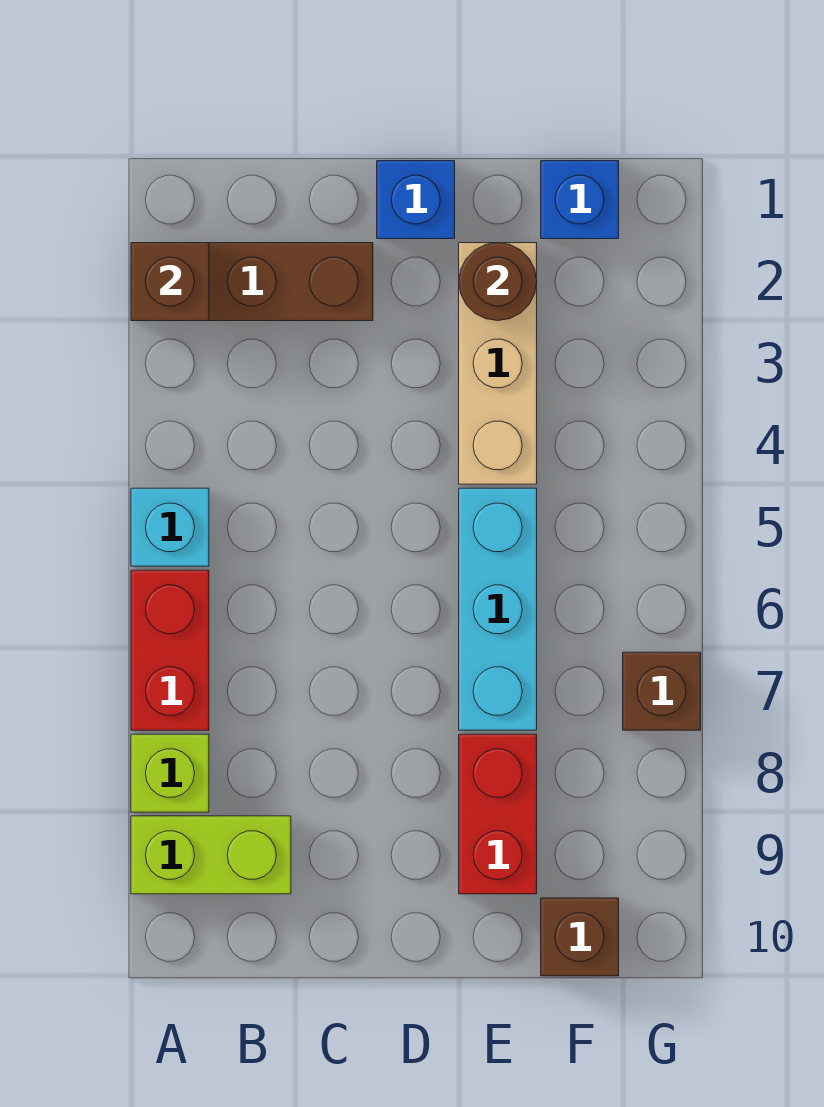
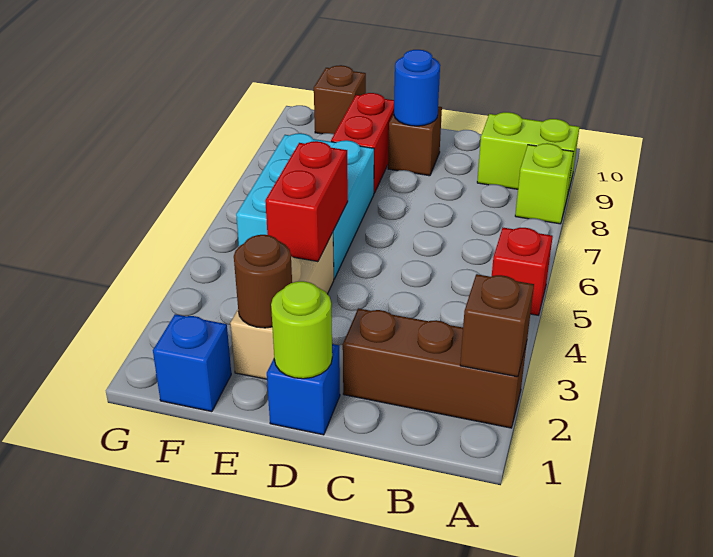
cyan brick A5 level 1 -> red brick A5 level 1
red brick A6:A7 level 1 -> red brick E4:E5 level 2
none -> lime round brick D1 level 2
none -> blue round brick D9 level 2
cyan brick E5:E7 level 1 -> cyan brick E5:F7 level 1
brown brick G7 level 1 -> brown brick D9 level 1

